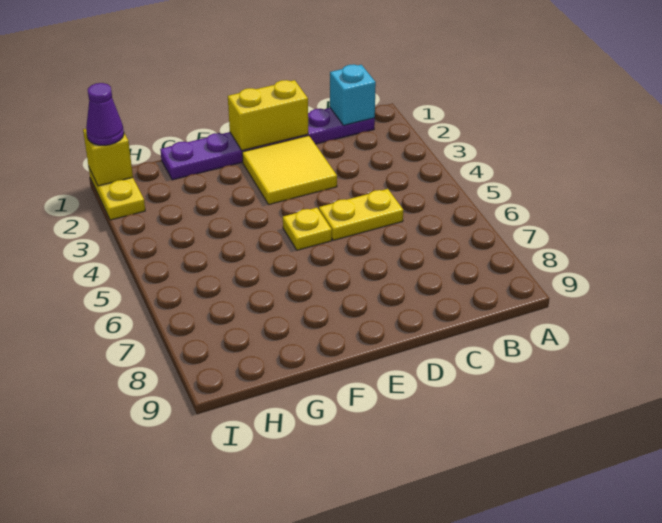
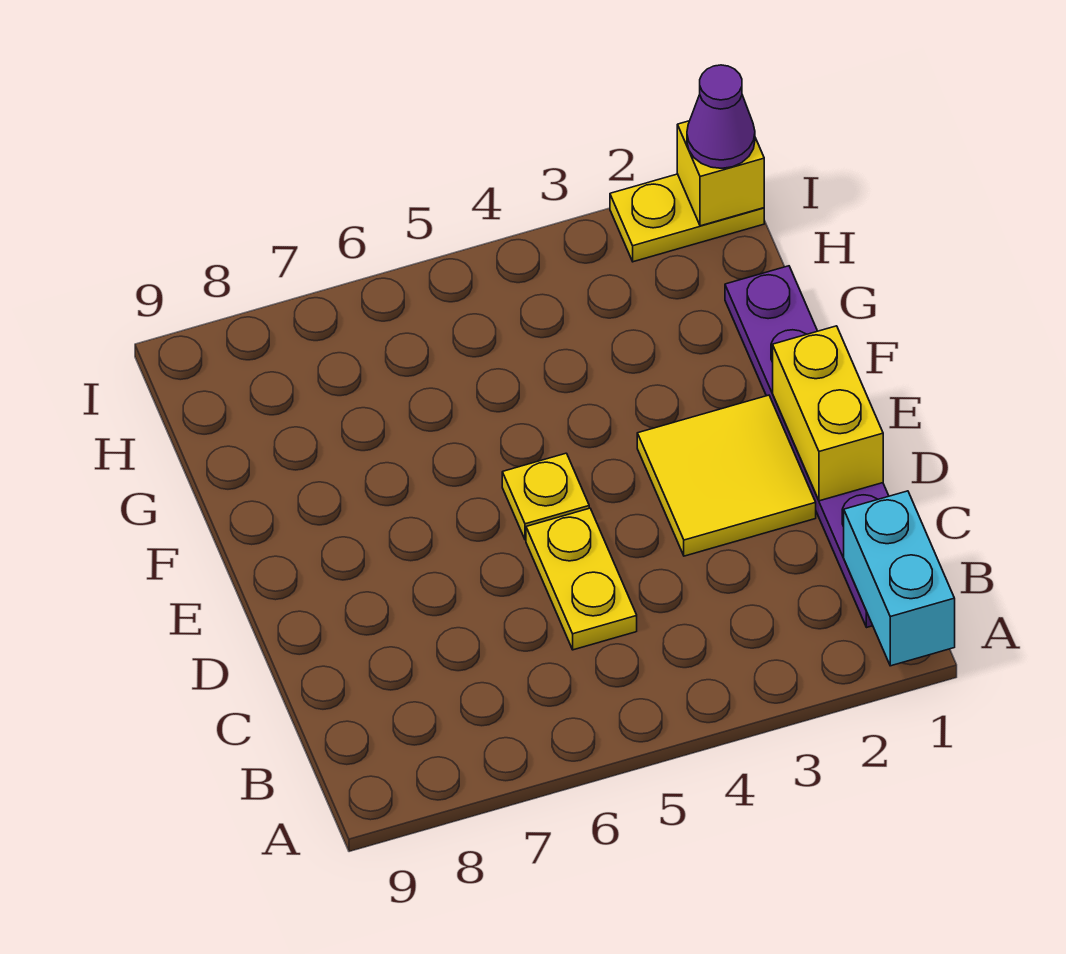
cyan brick B1 level 2 -> cyan brick A1:B1 level 2

